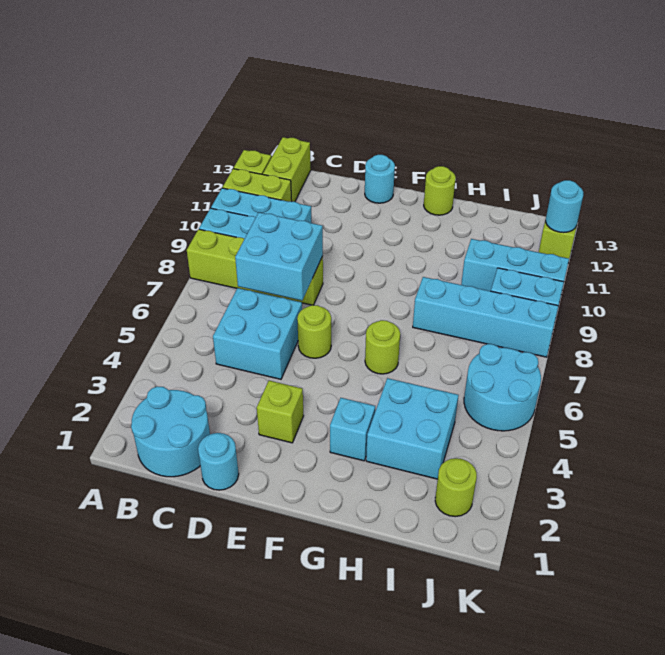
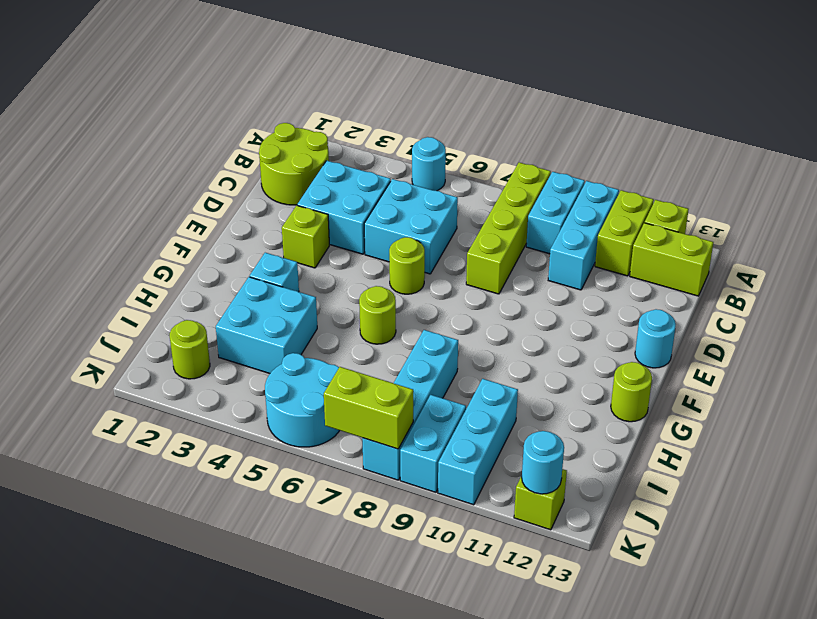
cyan round brick B1:C2 level 1 -> lime round brick B1:C2 level 1
cyan brick C7:D8 level 2 -> cyan brick C3:D4 level 1
cyan round brick D1 level 1 -> cyan round brick A5 level 1
none -> lime brick K7:K8 level 2

